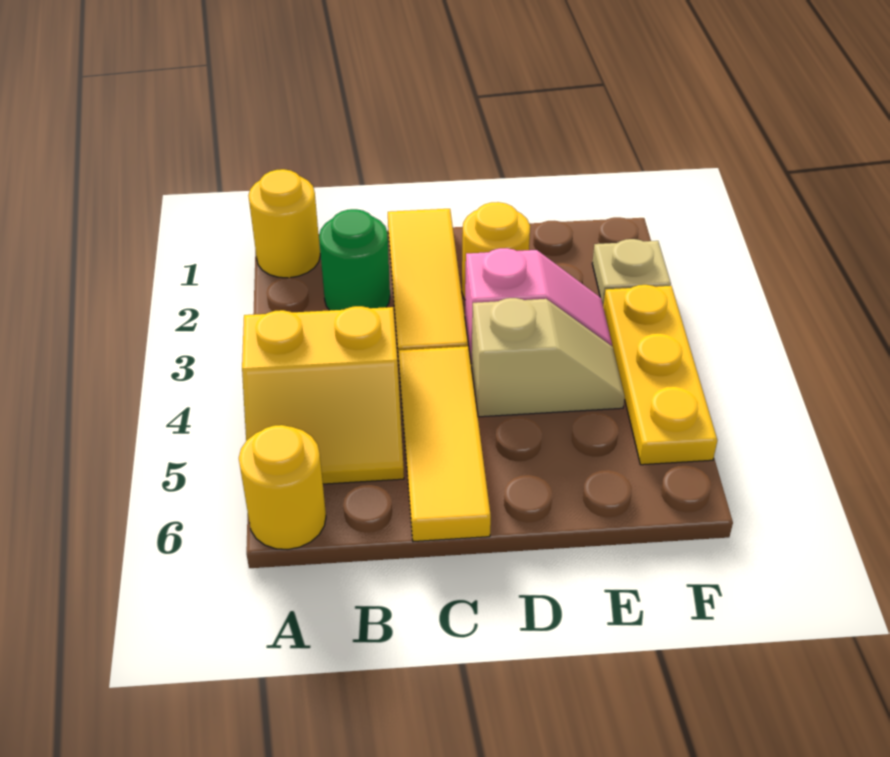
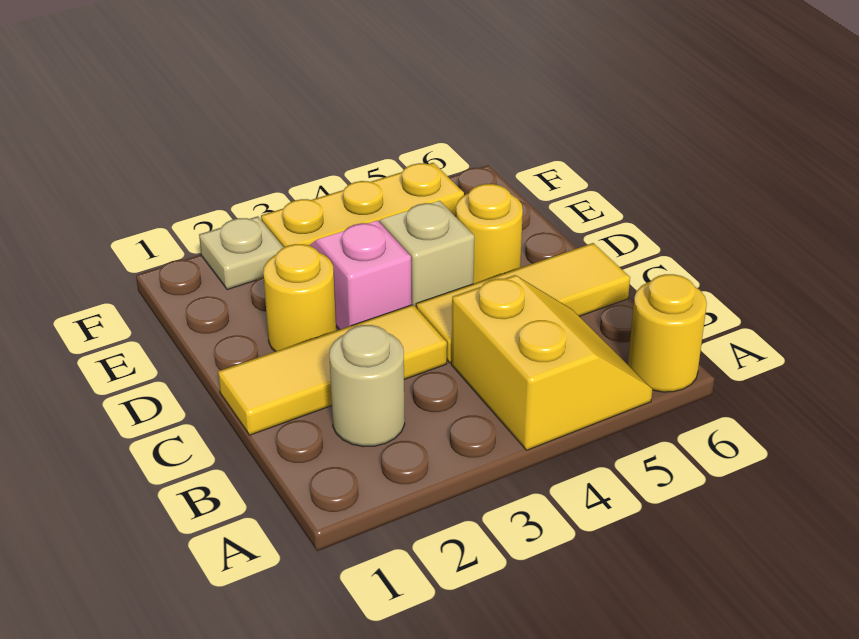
yellow round brick A1 level 1 -> yellow round brick D5 level 1
green round brick B2 level 1 -> tan round brick B2 level 1

